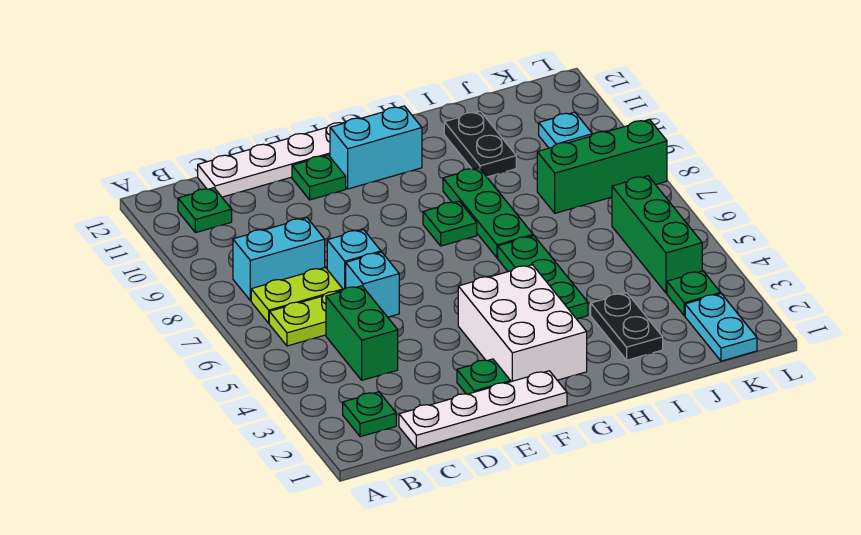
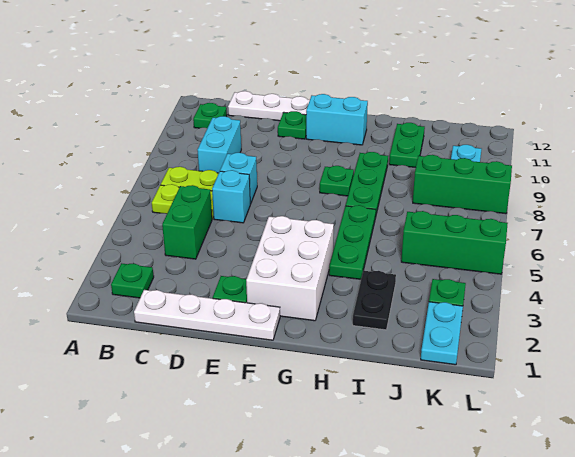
cyan brick B8:C8 level 1 -> cyan brick C8:C9 level 1
black plate I10:I11 level 1 -> green plate I10:I11 level 1
green brick K4:K6 level 1 -> green brick J5:L5 level 1

